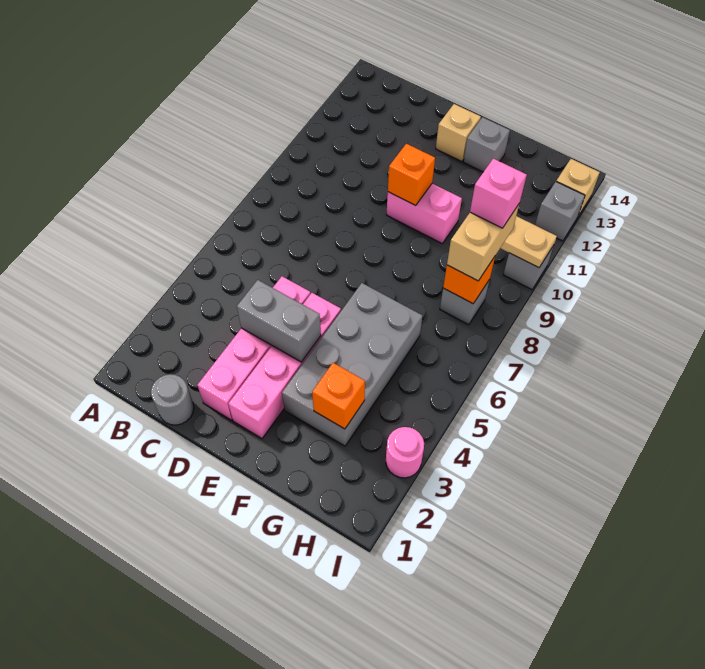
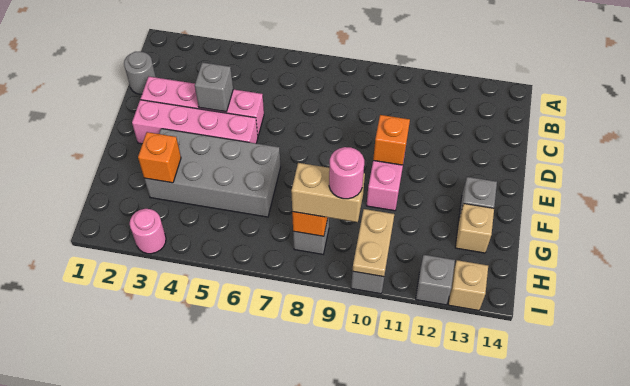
grey brick D4:E4 level 2 -> grey brick D4 level 2
tan brick E13 level 1 -> tan brick G13 level 1
pink brick H9 level 4 -> pink round brick H9 level 4

